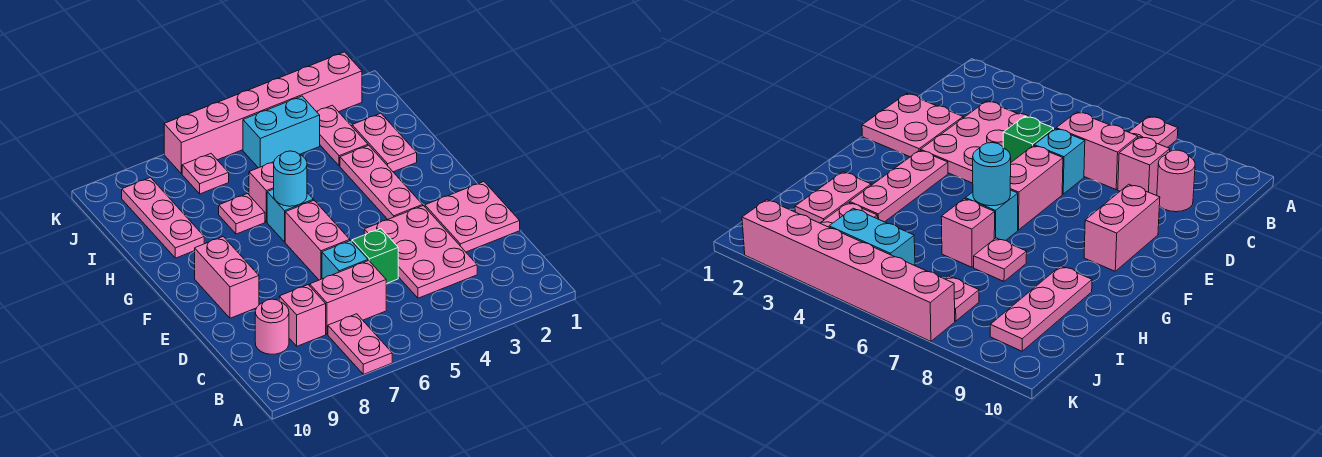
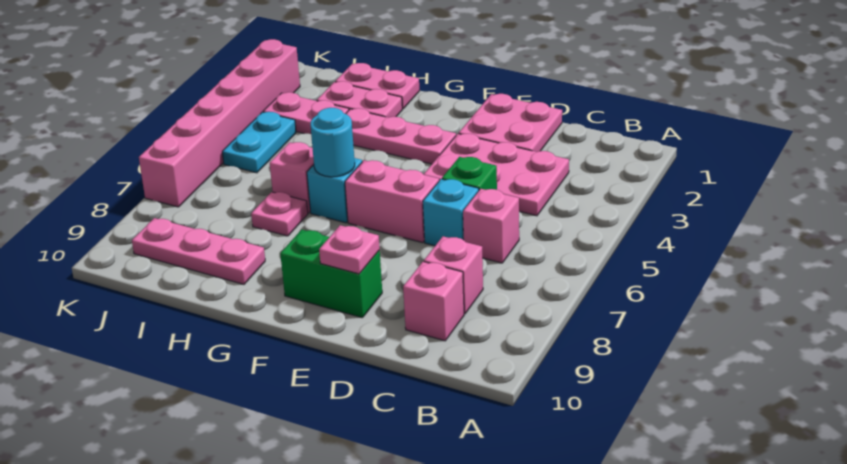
pink plate A7:B7 level 1 -> pink plate H1:I1 level 1
pink brick C6:C7 level 1 -> pink brick C6 level 1
pink round brick C9 level 1 -> pink brick C9 level 1
pink brick E9:F9 level 1 -> green brick E9:F9 level 1
cyan brick J4:J5 level 1 -> cyan plate J4:J5 level 1
pink plate J7 level 1 -> pink plate E9 level 2

